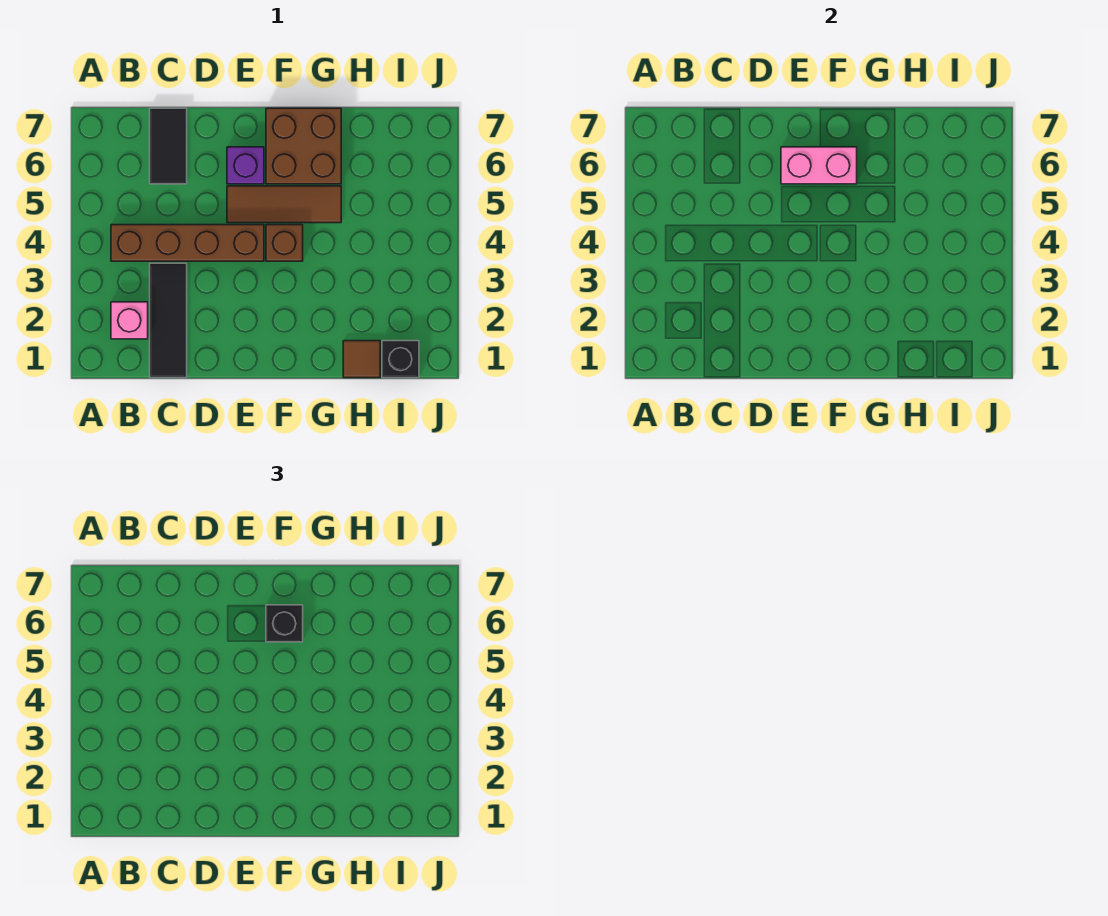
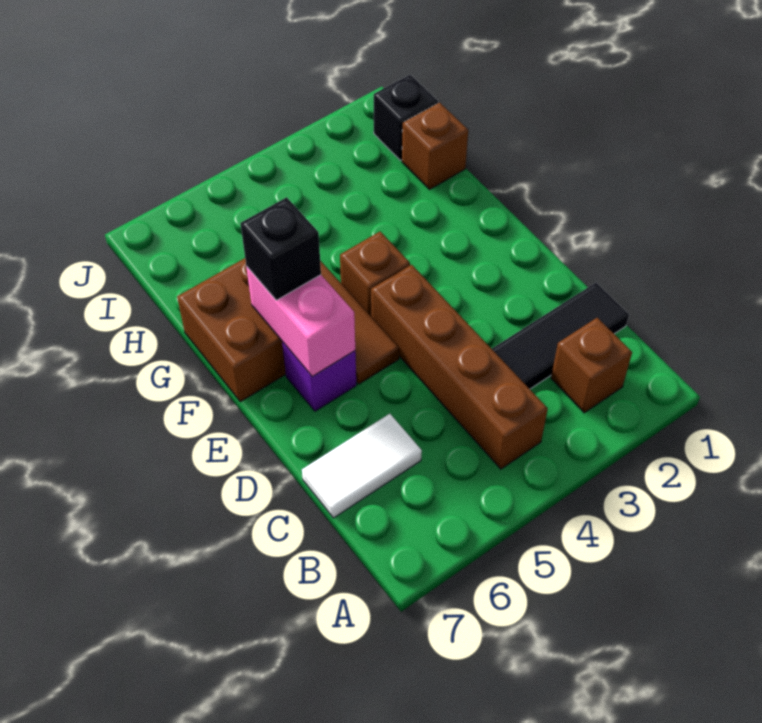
pink brick B2 level 1 -> brown brick B2 level 1
black tile C6:C7 level 1 -> white tile C6:C7 level 1
brown tile H1 level 1 -> brown brick H1 level 1

